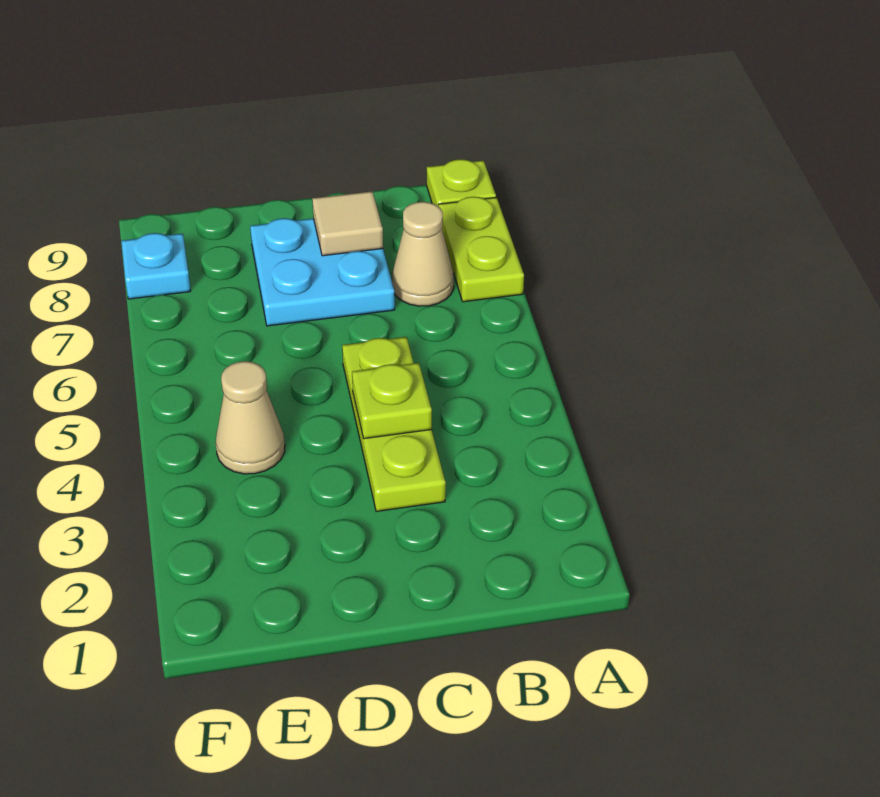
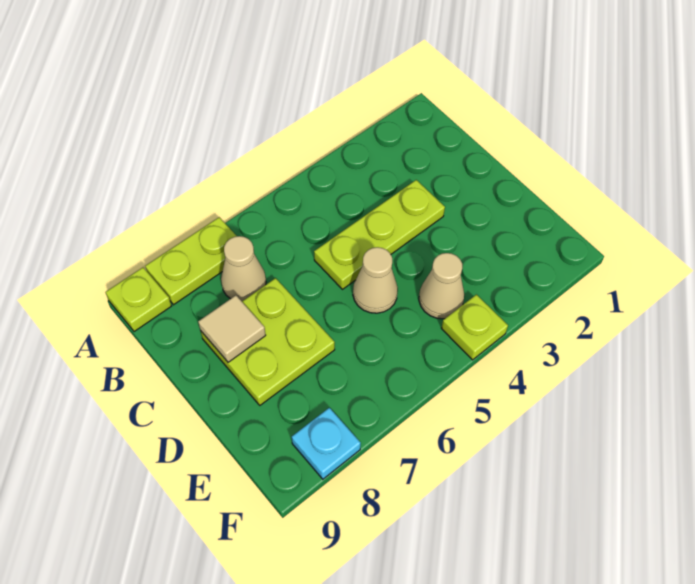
lime plate C4 level 2 -> lime plate F4 level 1
cyan plate C7:D8 level 1 -> lime plate C7:D8 level 1
none -> tan cone D5 level 1

